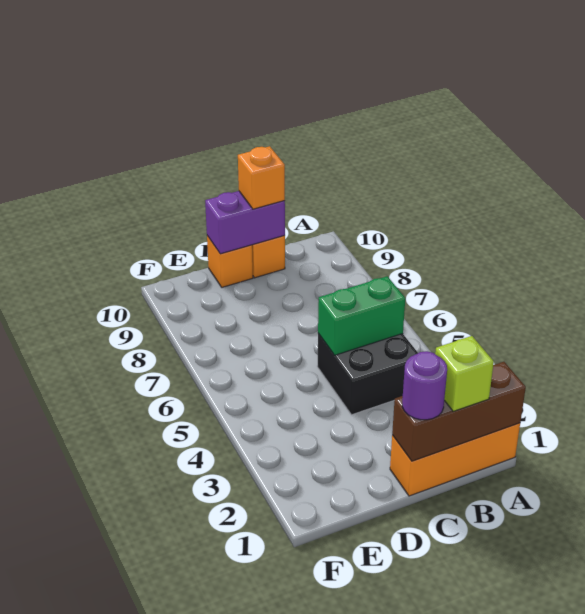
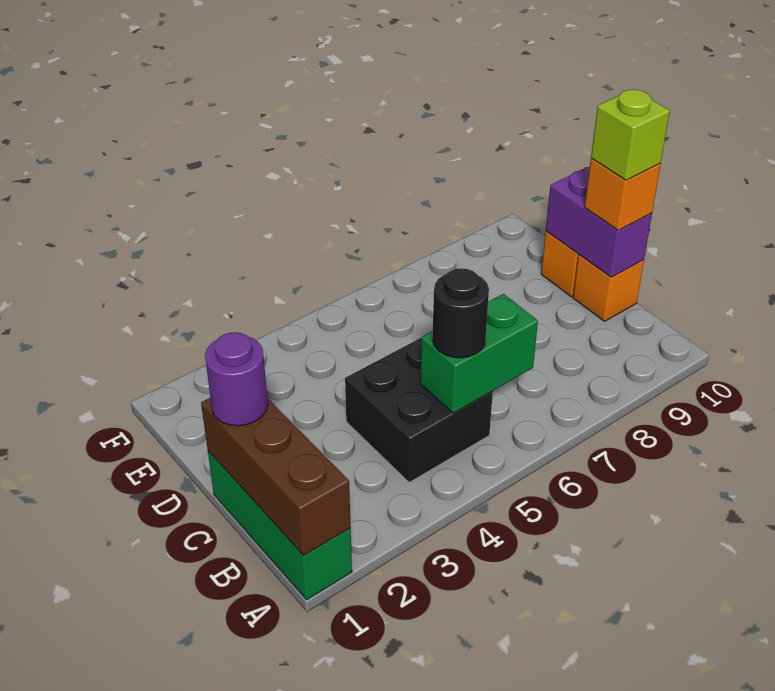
orange brick A1:C1 level 1 -> green brick A1:C1 level 1
lime brick B1 level 3 -> lime brick C10 level 4
green brick B5:C5 level 2 -> green brick B5:B6 level 2
none -> black round brick B5 level 3

